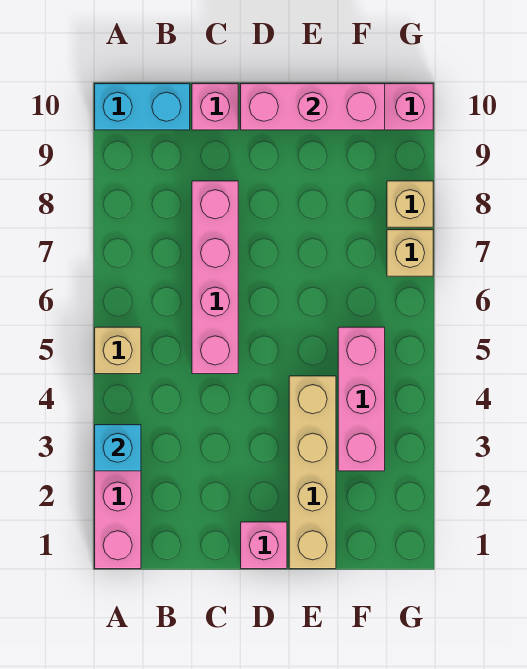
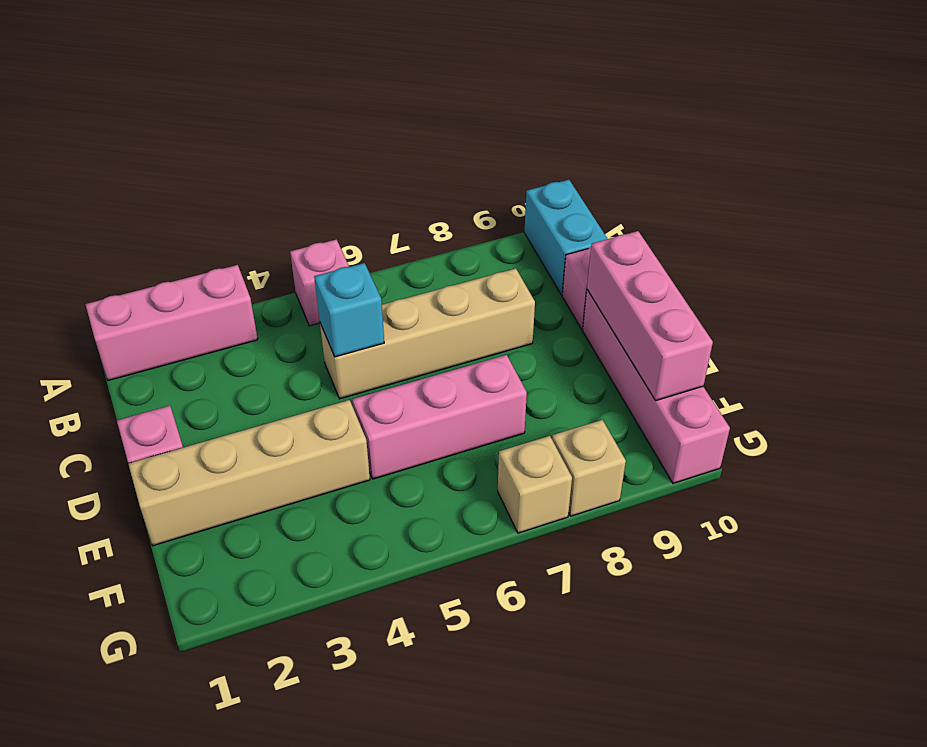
cyan brick A3 level 2 -> cyan brick C5 level 2
tan brick A5 level 1 -> pink brick A5 level 1
pink brick C5:C8 level 1 -> tan brick C5:C8 level 1
pink brick F3:F5 level 1 -> pink brick E5:E7 level 1

